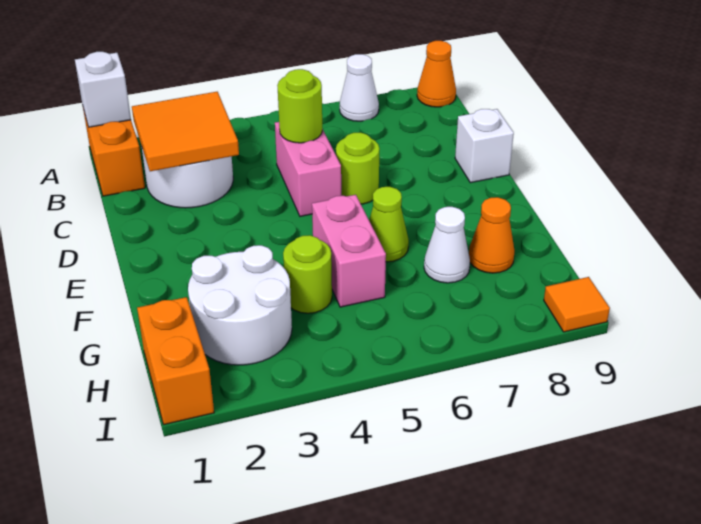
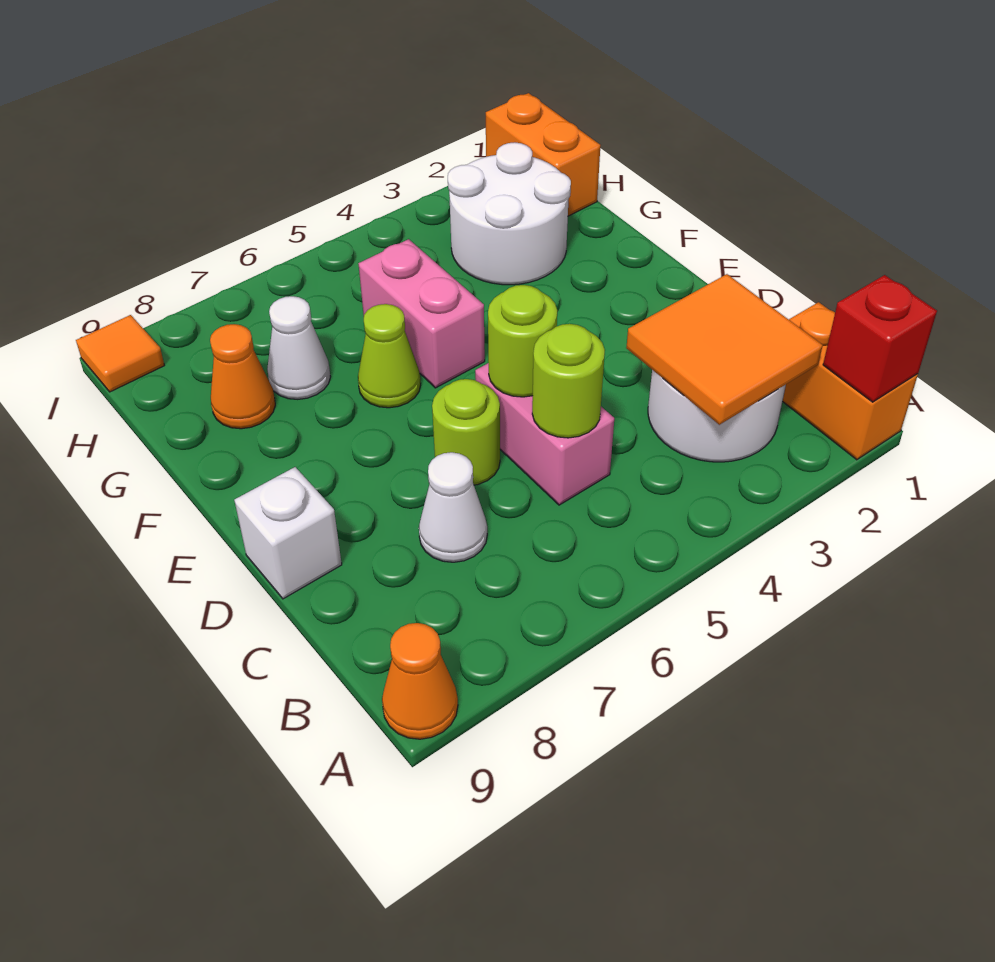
white brick A1 level 2 -> red brick A1 level 2
white cone A7 level 1 -> white cone C7 level 1
lime round brick G4 level 1 -> lime round brick D5 level 2

